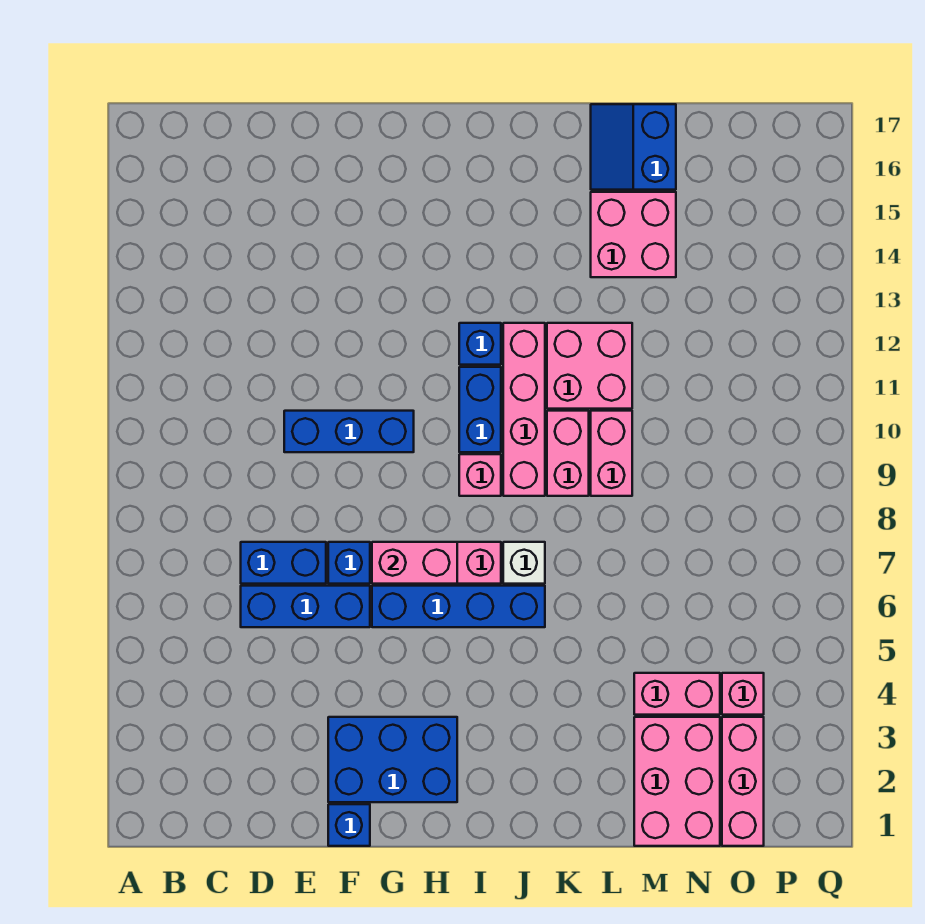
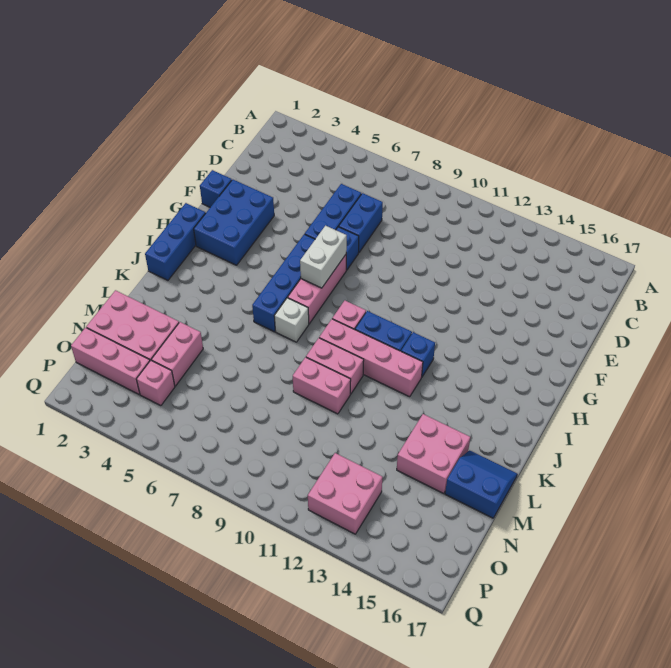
blue brick E10:G10 level 1 -> blue brick H1:J1 level 1
pink brick G7:H7 level 2 -> white brick G7:H7 level 2
pink brick K11:L12 level 1 -> pink brick O12:P13 level 1

